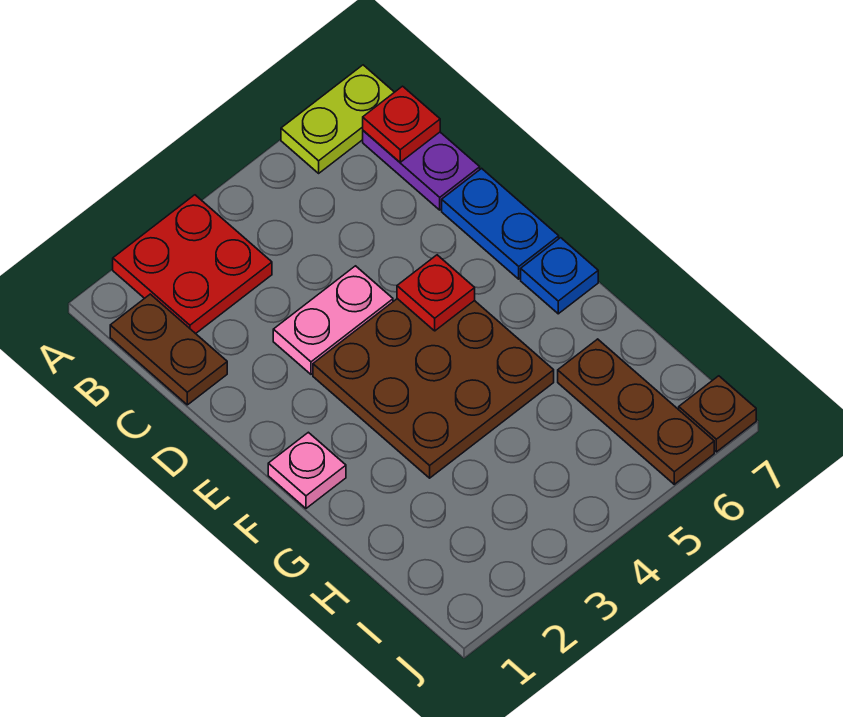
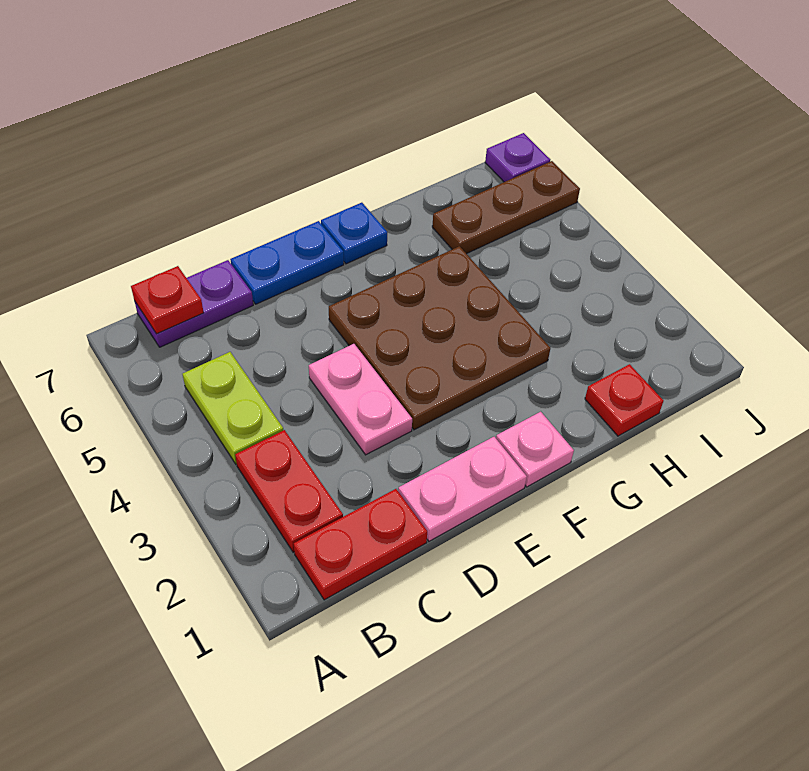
red plate A2:B3 level 1 -> red plate B2:B3 level 1
lime plate A6:A7 level 1 -> lime plate B4:B5 level 1
brown plate B1:C1 level 1 -> red plate B1:C1 level 1
none -> pink plate D1:E1 level 1
red plate E5 level 2 -> red plate H1 level 1
brown plate J7 level 1 -> purple plate J7 level 1

